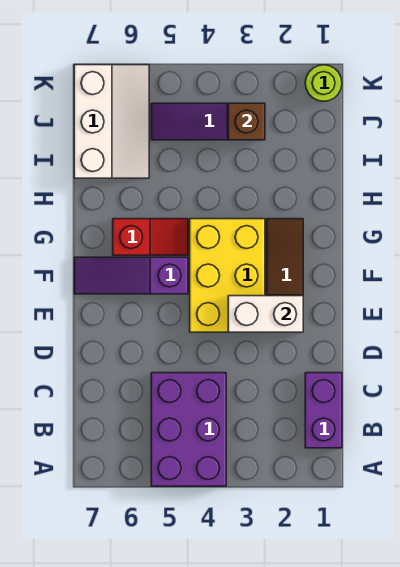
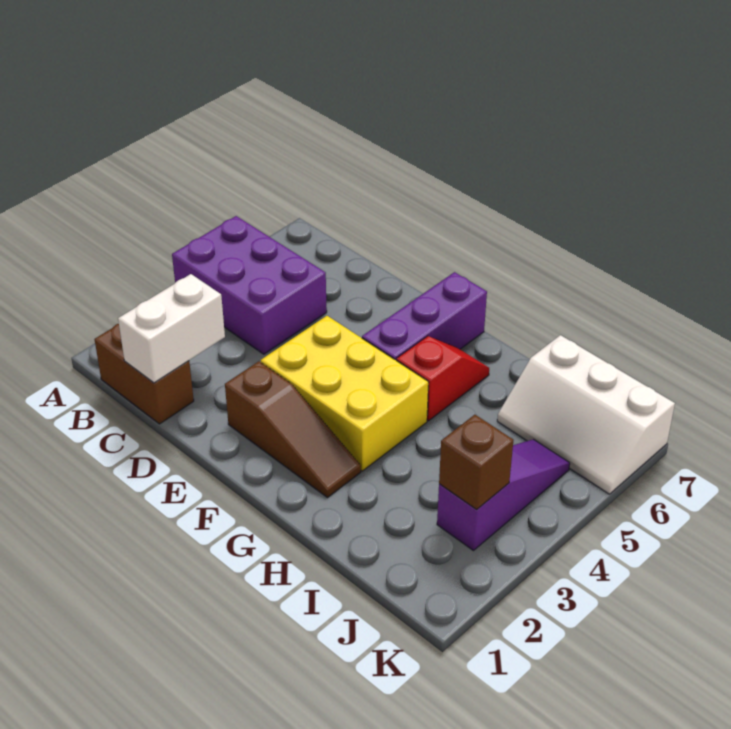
purple brick B1:C1 level 1 -> brown brick B1:C1 level 1
white brick E2:E3 level 2 -> white brick C1:C2 level 2
purple slope F5:F7 level 1 top 5 -> purple brick F5:F7 level 1
red slope G5:G6 level 1 top 6 -> red slope G5:G6 level 1 top 5
lime round brick K1 level 1 -> none

